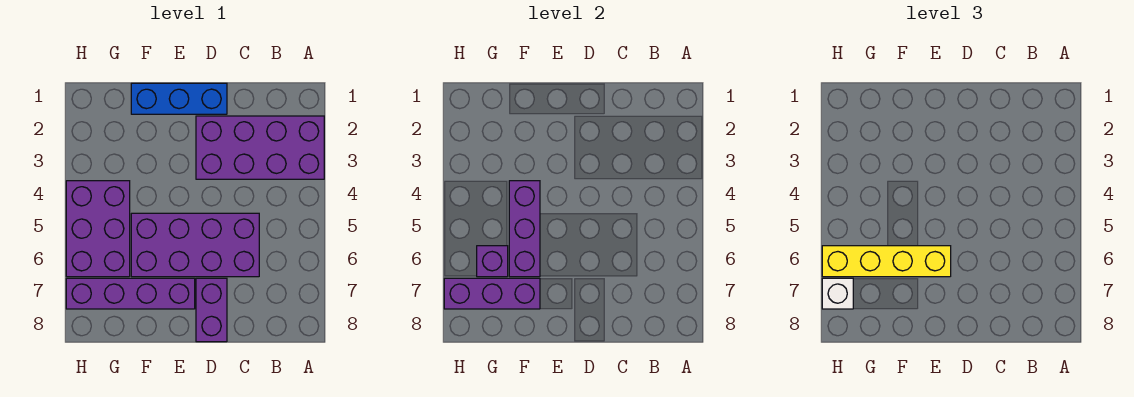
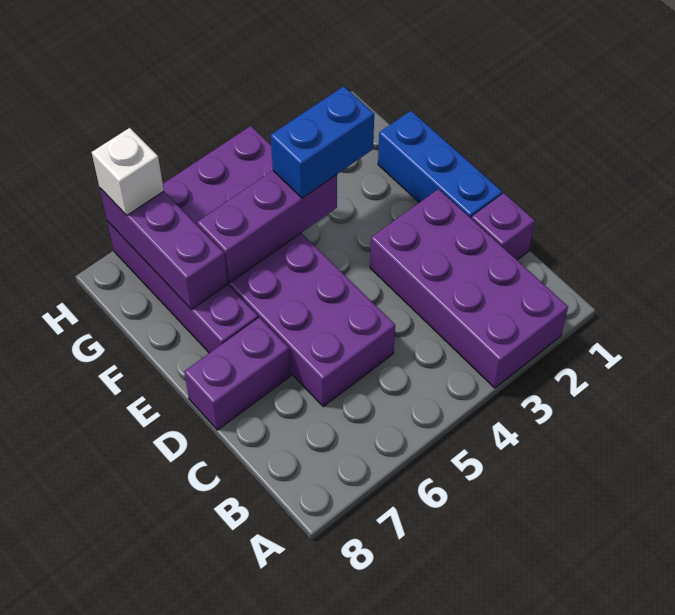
yellow brick E6:H6 level 3 -> none
none -> blue brick F3:F4 level 3
purple brick G6 level 2 -> purple brick C1 level 1

